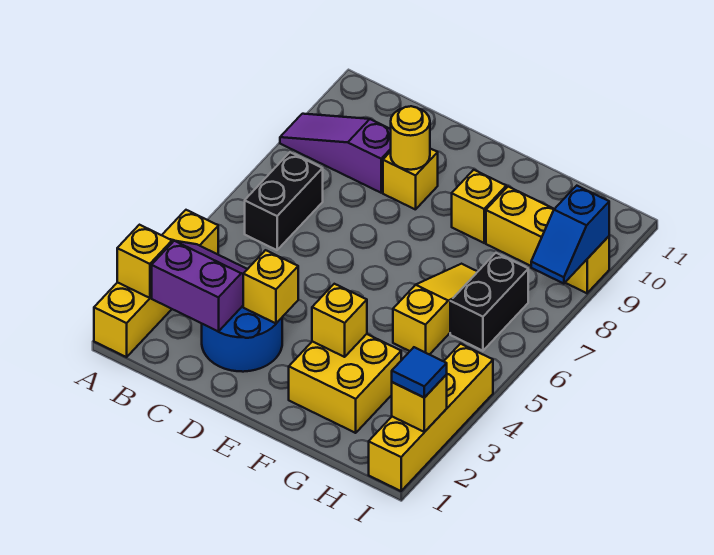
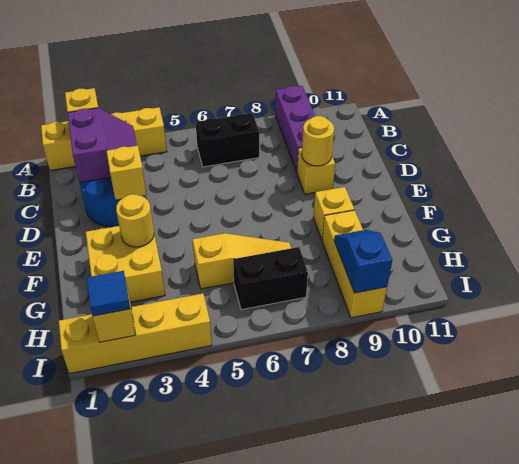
purple slope A9:C9 level 1 top C -> purple brick A9:C9 level 1
yellow brick F3 level 2 -> yellow round brick F3 level 2
blue slope I8:I9 level 2 top 9 -> blue slope H9:I9 level 2 top I

